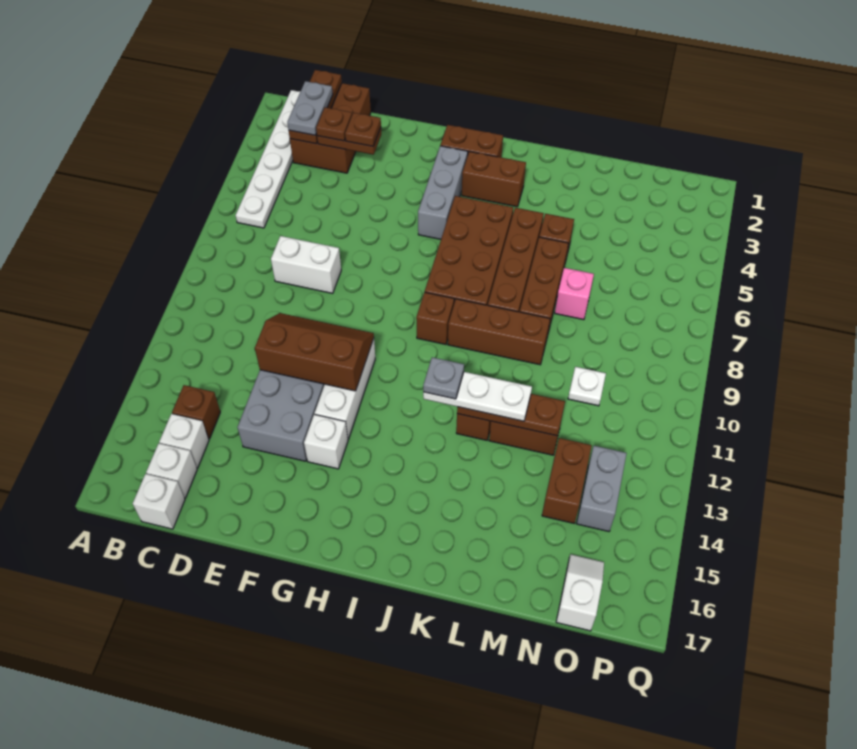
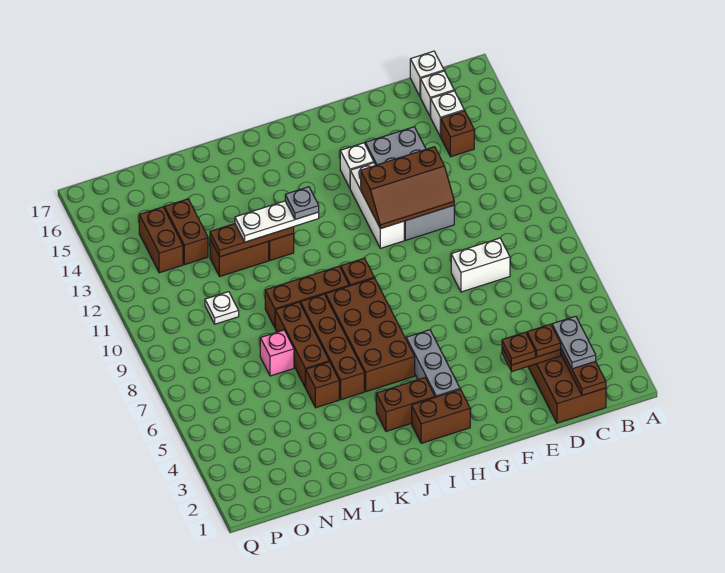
white plate B1:B6 level 1 -> none
grey brick O13:O14 level 1 -> brown brick O13:O14 level 1
white slope O16:O17 level 1 top 17 -> none

